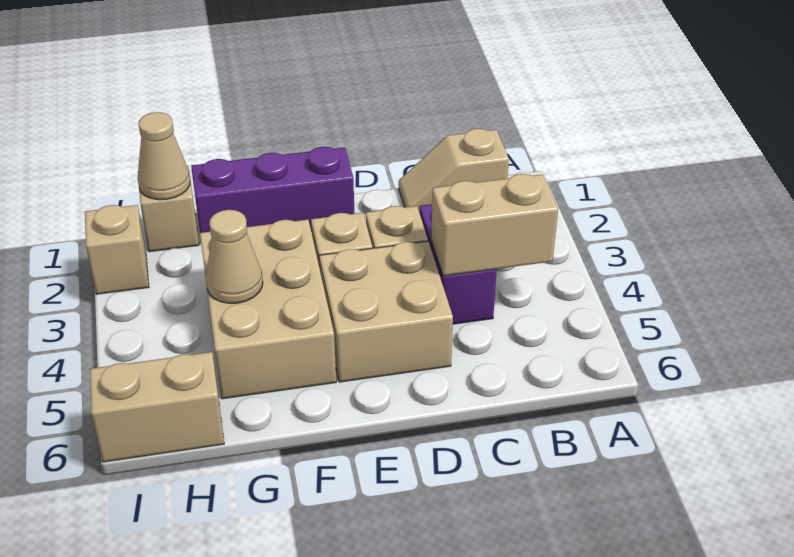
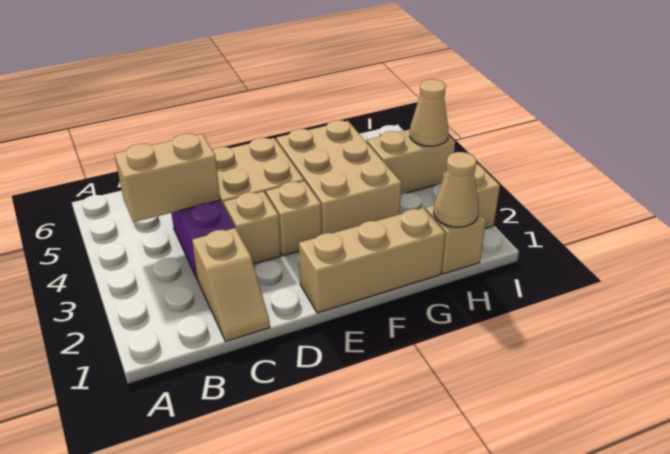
tan slope B1:C1 level 1 top B -> tan slope C1:C2 level 1 top 2
purple brick E1:G1 level 1 -> tan brick E1:G1 level 1
tan cone G4 level 2 -> tan cone I4 level 2
tan brick H6:I6 level 1 -> tan brick H4:I4 level 1

